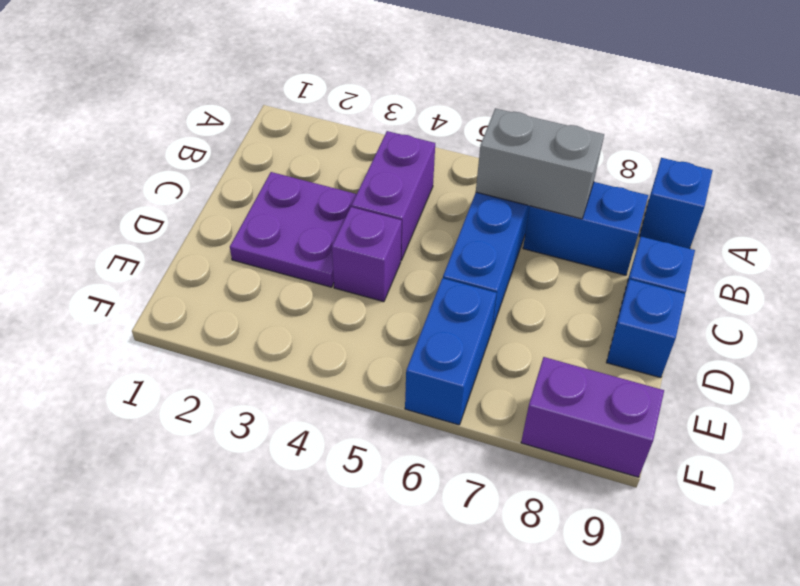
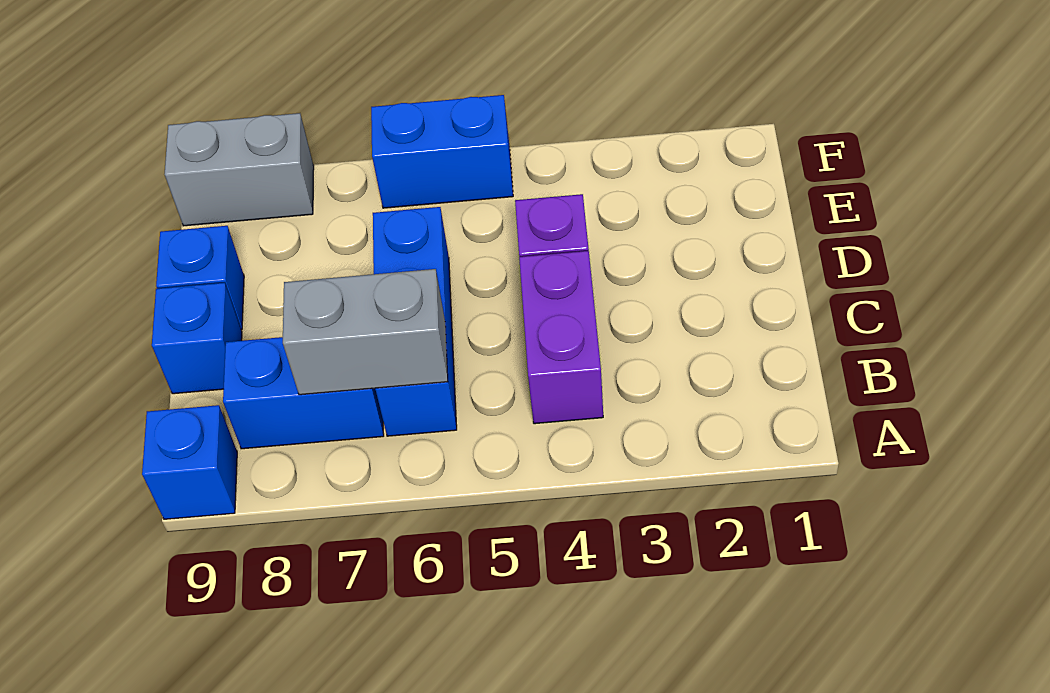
purple plate C2:D3 level 1 -> none
blue brick E6:F6 level 1 -> blue brick F5:F6 level 1
purple brick F8:F9 level 1 -> grey brick F8:F9 level 1

